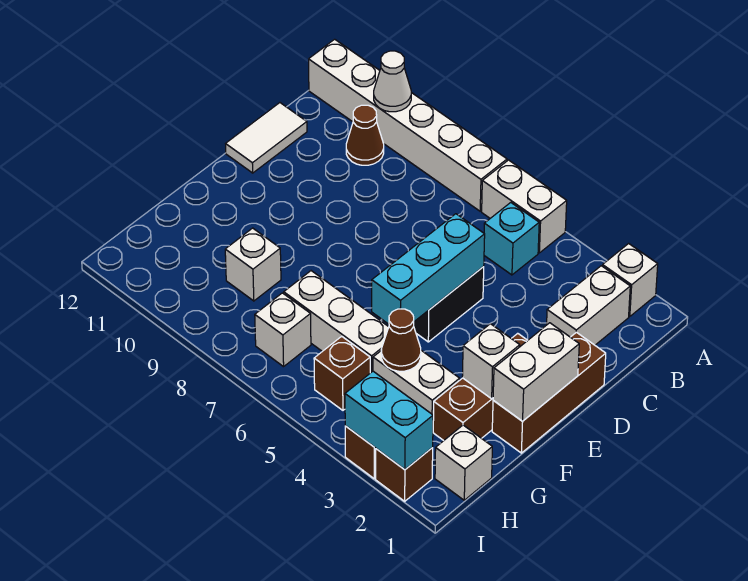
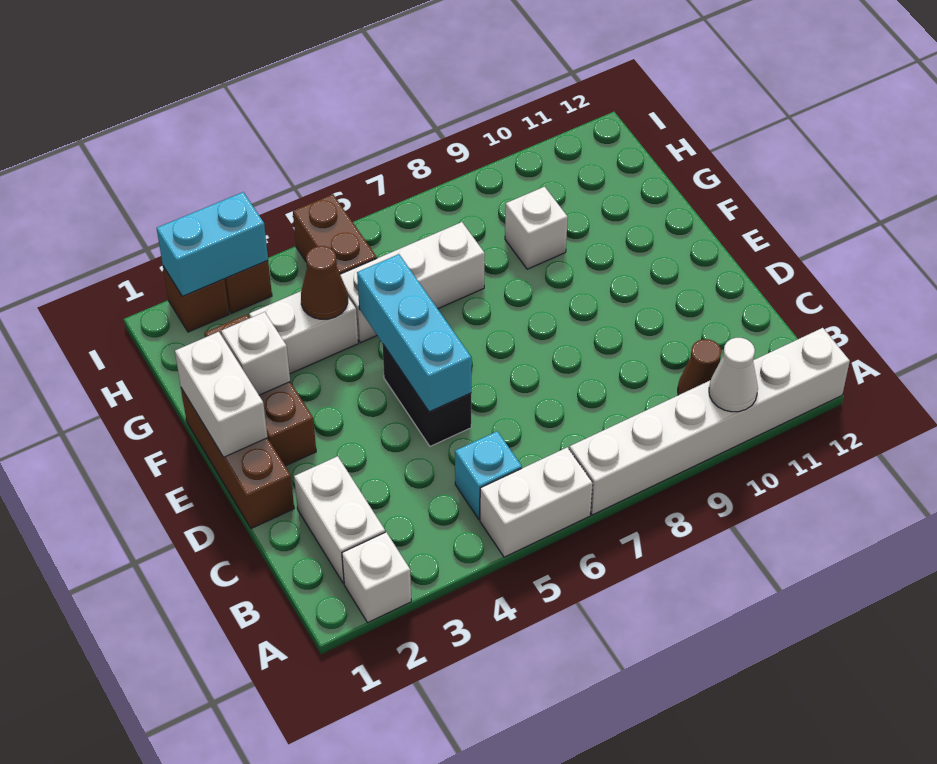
white tile C12:D12 level 1 -> none
white brick H1 level 1 -> none
brown brick H5 level 1 -> brown brick H5:I5 level 1
white brick H7 level 1 -> none

